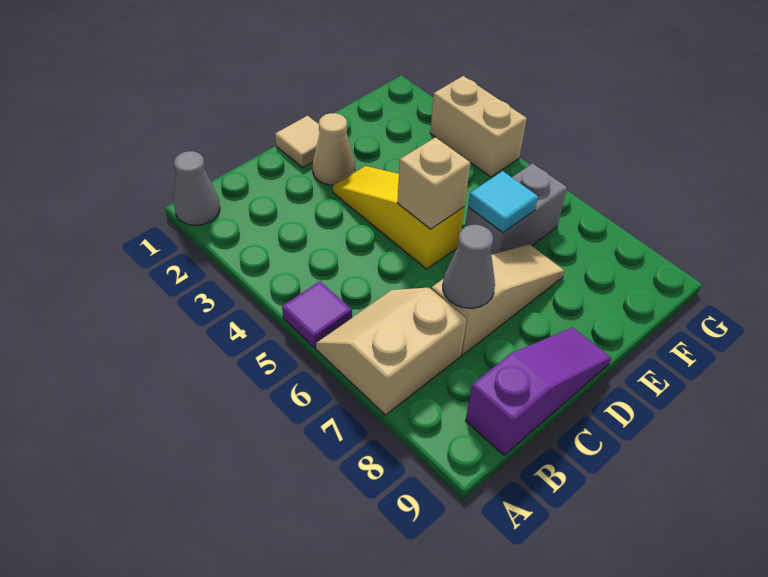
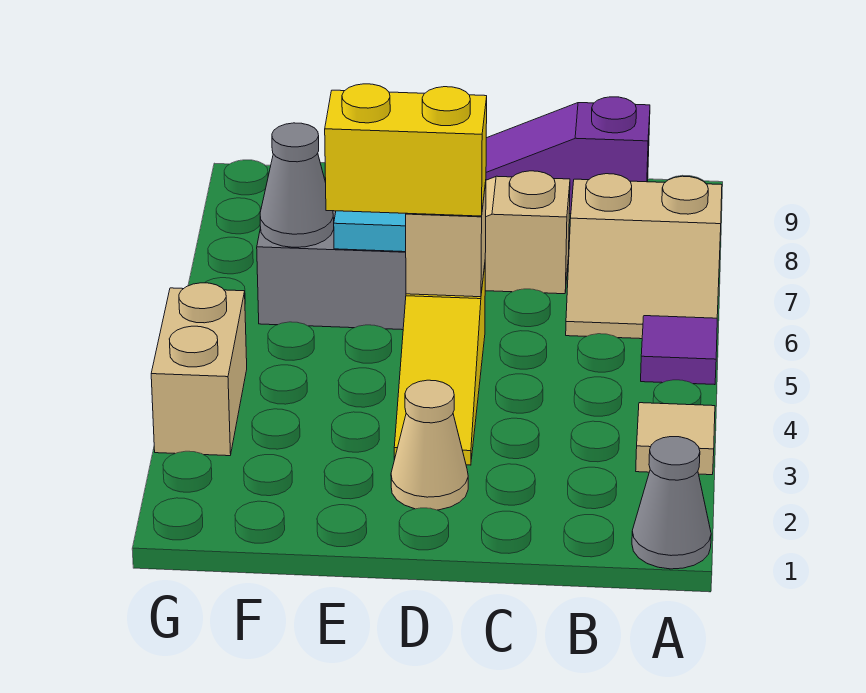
grey cone C7 level 2 -> grey cone F6 level 2
tan tile D1 level 1 -> tan tile A3 level 1
none -> yellow brick D5:E5 level 3

